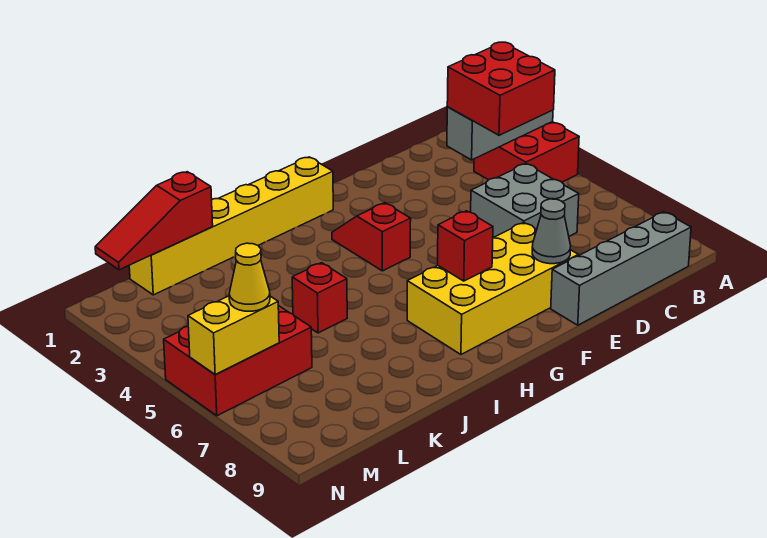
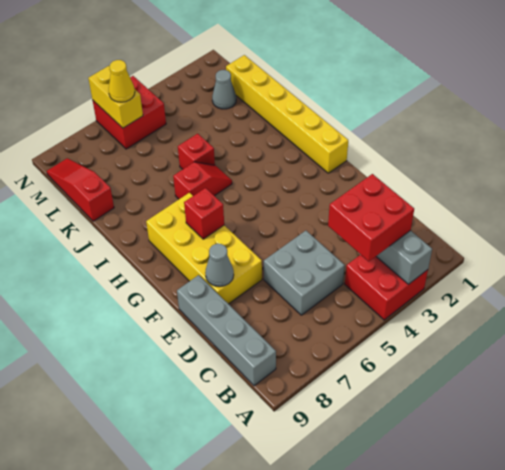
red slope G3:G4 level 1 top 4 -> red slope I5:I6 level 1 top 6
red slope K1:M1 level 2 top K -> red slope K9:M9 level 1 top K
none -> grey cone L2 level 1
red brick L5:N6 level 1 -> red brick M5:N6 level 1

